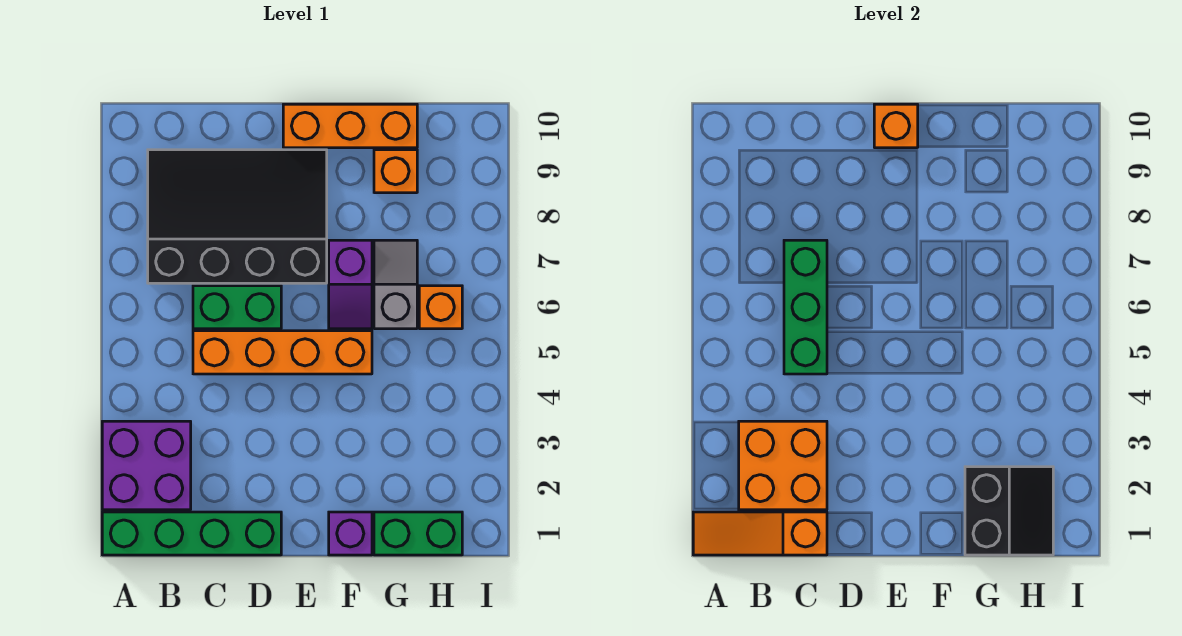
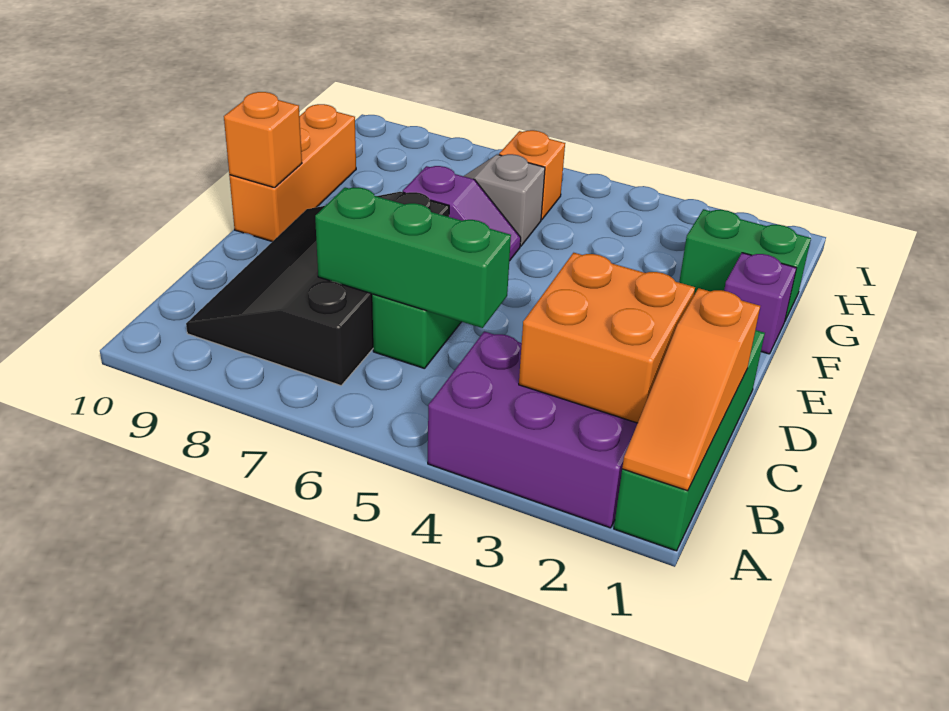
purple brick A2:B3 level 1 -> purple brick A2:B4 level 1
orange brick C5:F5 level 1 -> none
green brick G1:H1 level 1 -> green brick G1:G2 level 1
black slope G1:H2 level 2 top G -> none
orange brick G9 level 1 -> none

